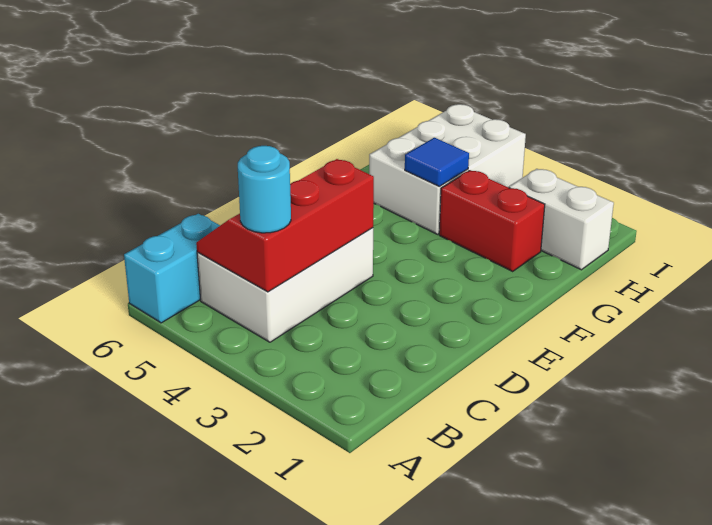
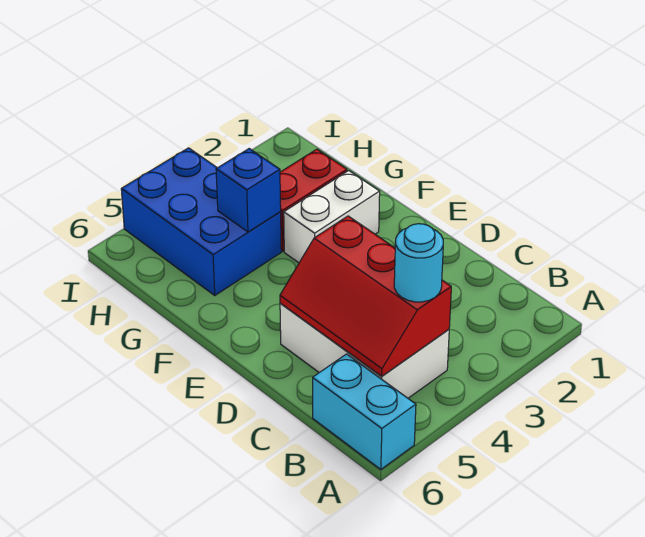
white brick G4:I5 level 1 -> blue brick G4:I5 level 1
blue tile G4 level 2 -> blue brick G4 level 2
white brick H1:H2 level 1 -> white brick F2:F3 level 1

